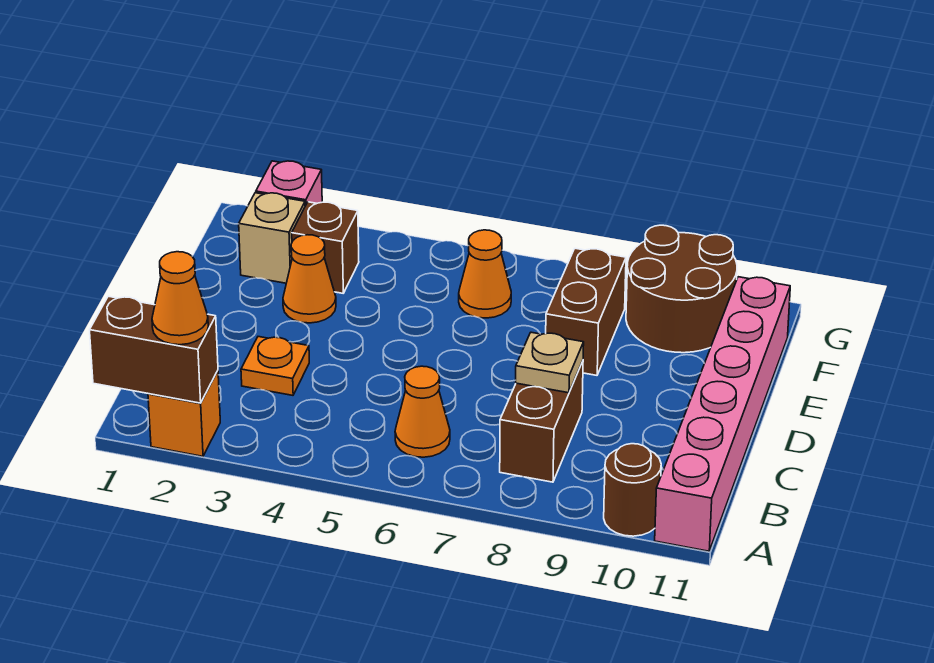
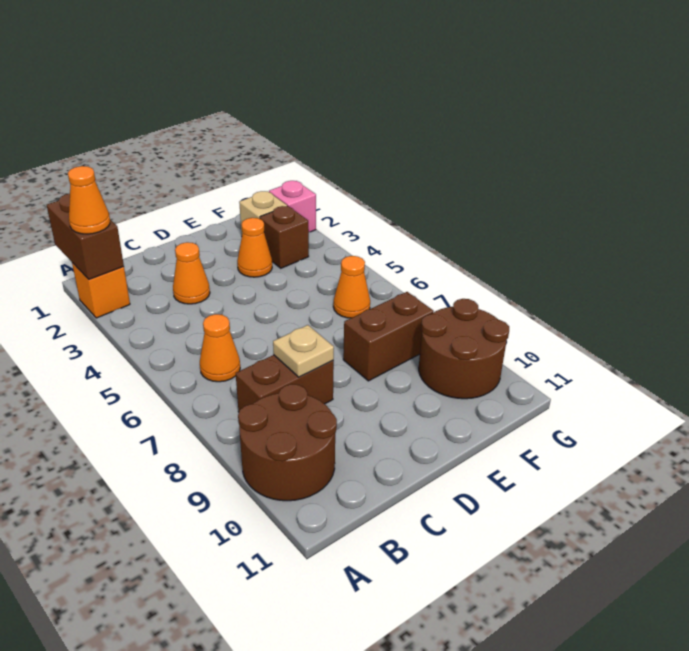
brown round brick A10 level 1 -> brown round brick A9:B10 level 1
pink brick A11:F11 level 1 -> none
orange plate C3 level 1 -> orange cone C3 level 1

